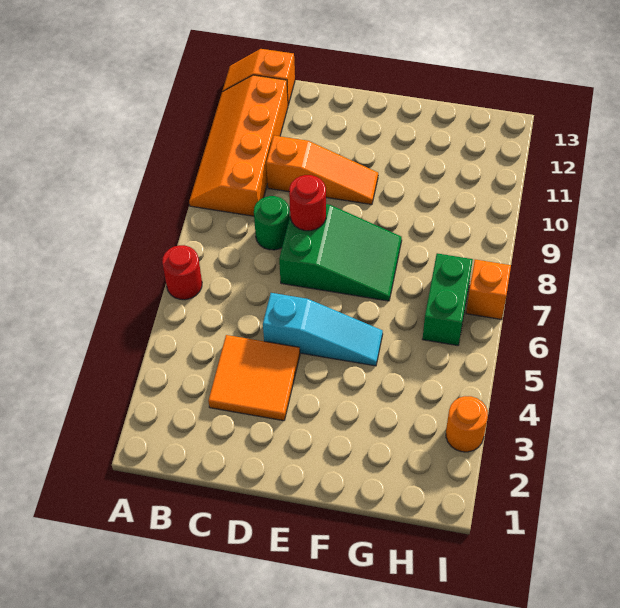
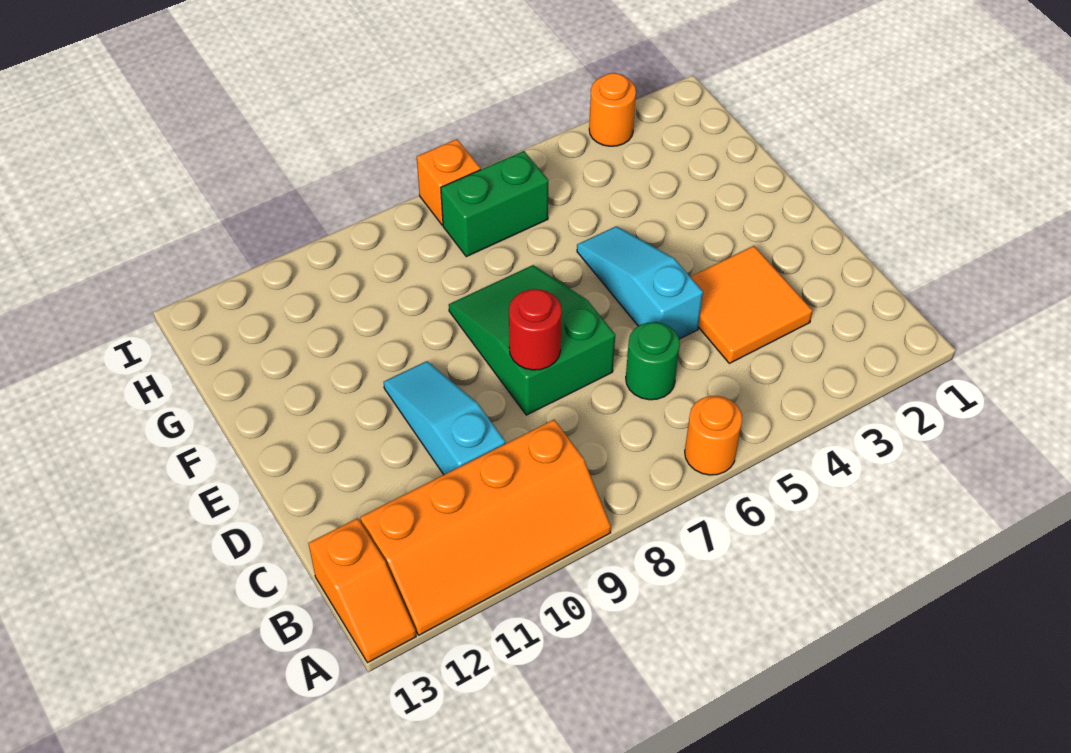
red round brick A6 level 1 -> orange round brick A6 level 1
green round brick C8 level 1 -> green round brick C6 level 1
orange slope C10:E10 level 1 top C -> cyan slope C10:E10 level 1 top C

